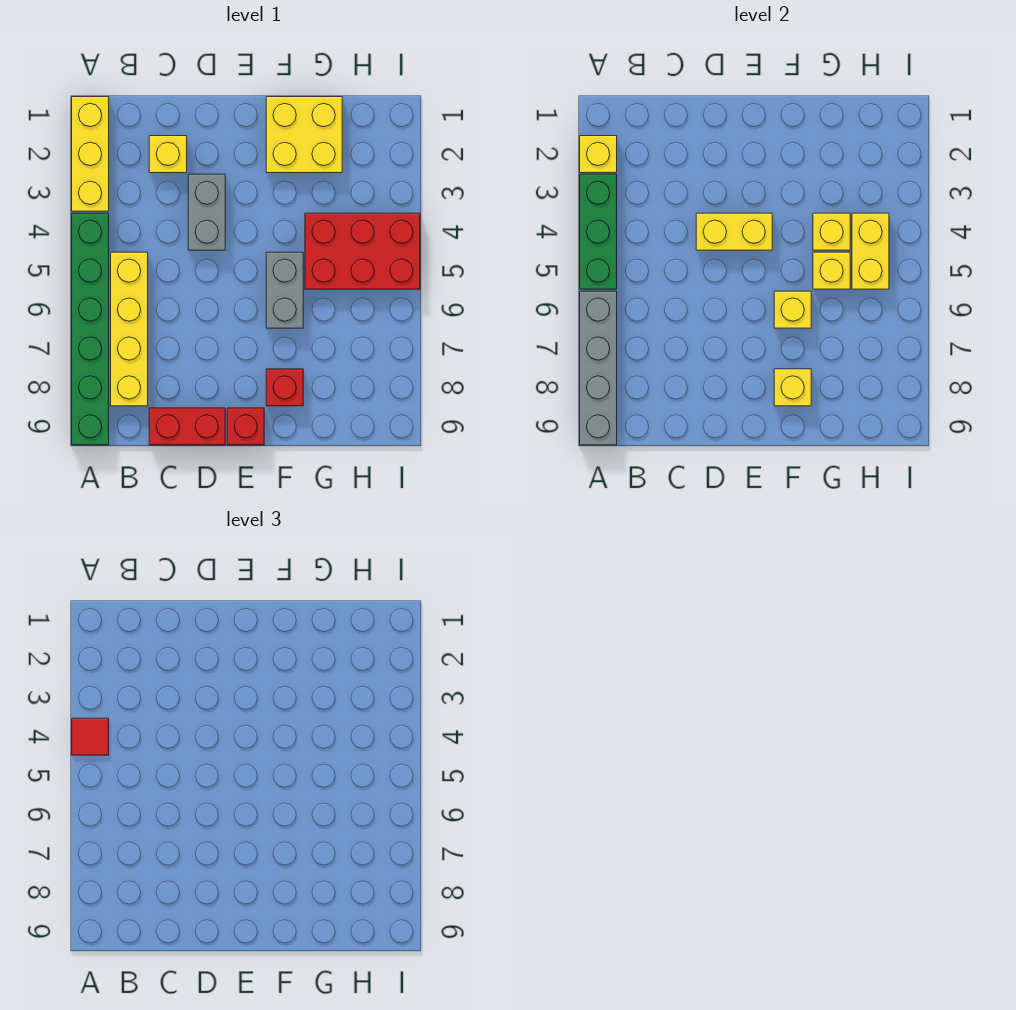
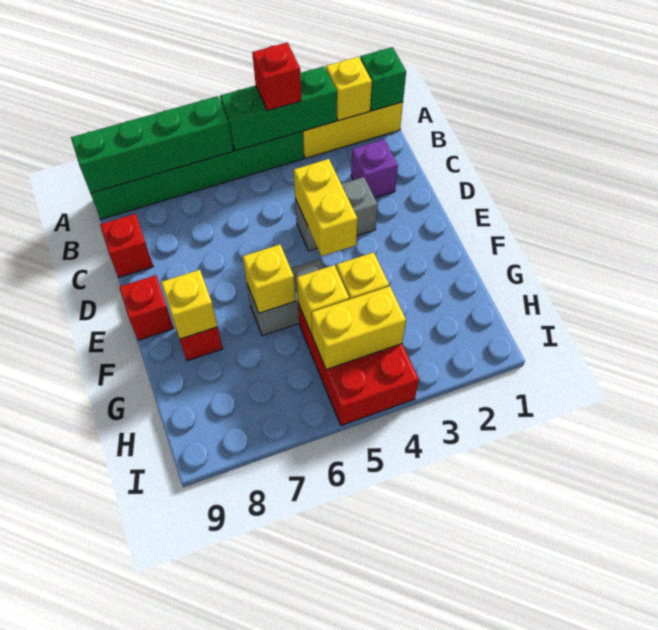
none -> green brick A1 level 2
red tile A4 level 3 -> red brick A4 level 3
grey brick A6:A9 level 2 -> green brick A6:A9 level 2
yellow brick B5:B8 level 1 -> none
yellow brick C2 level 1 -> purple brick C2 level 1
red brick C9:D9 level 1 -> red brick C9 level 1
yellow brick F1:G2 level 1 -> none

